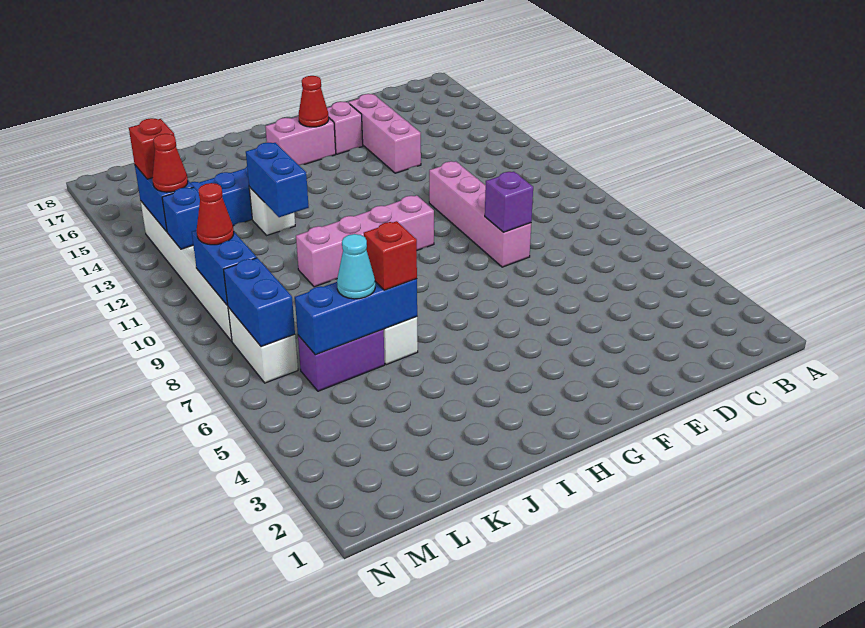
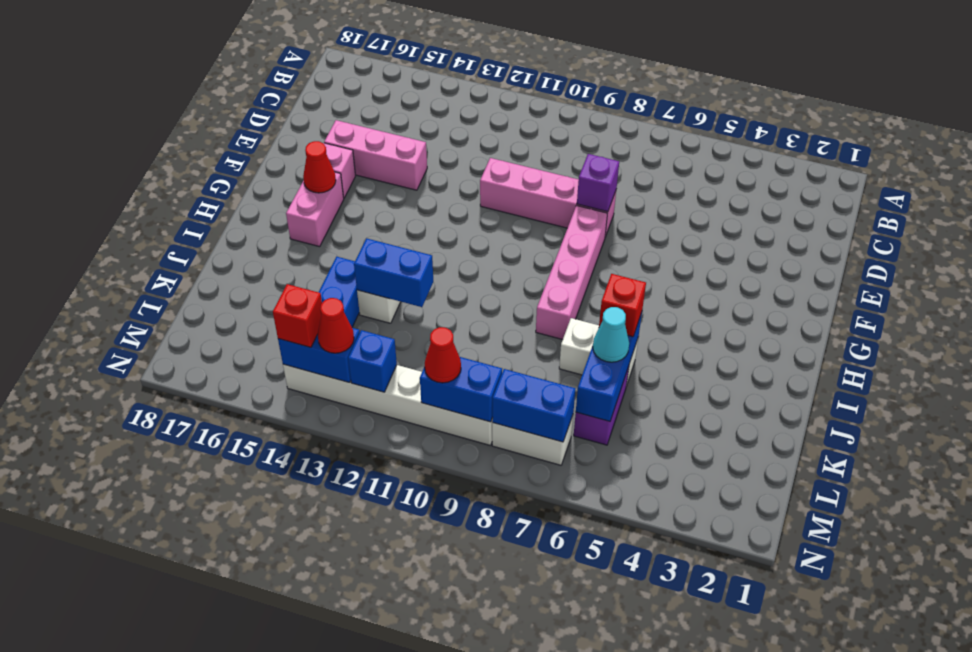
pink brick G10:J10 level 1 -> pink brick F8:I8 level 1

